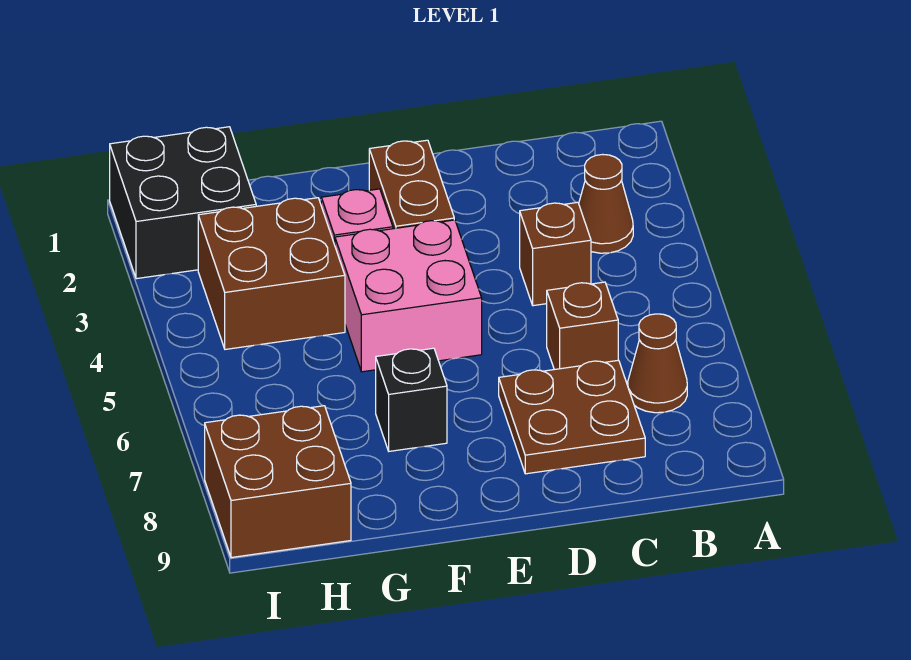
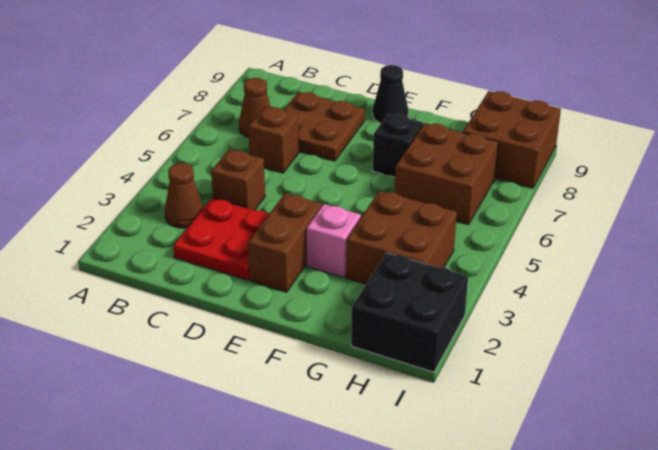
none -> red plate C2:D3 level 1
pink brick E4:F5 level 1 -> none
none -> black cone E9 level 1
none -> brown brick G6:H7 level 1

